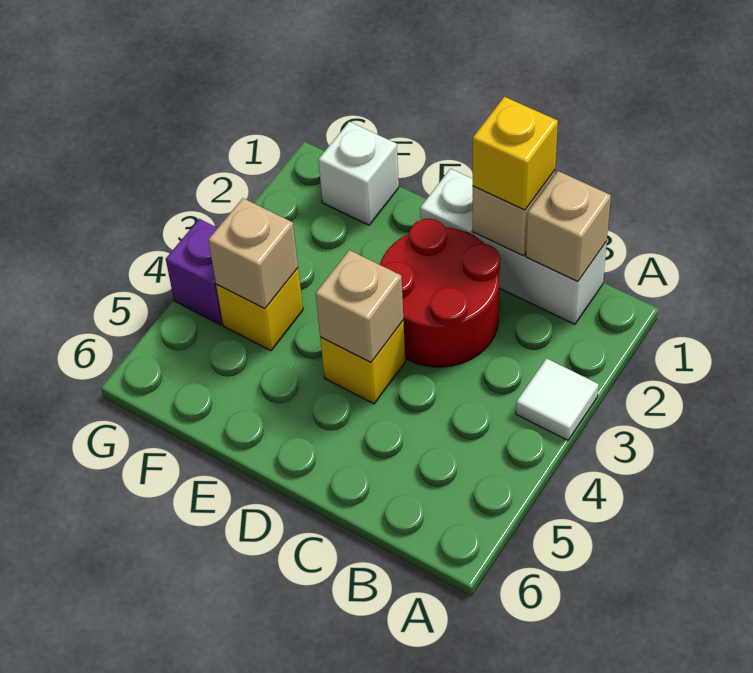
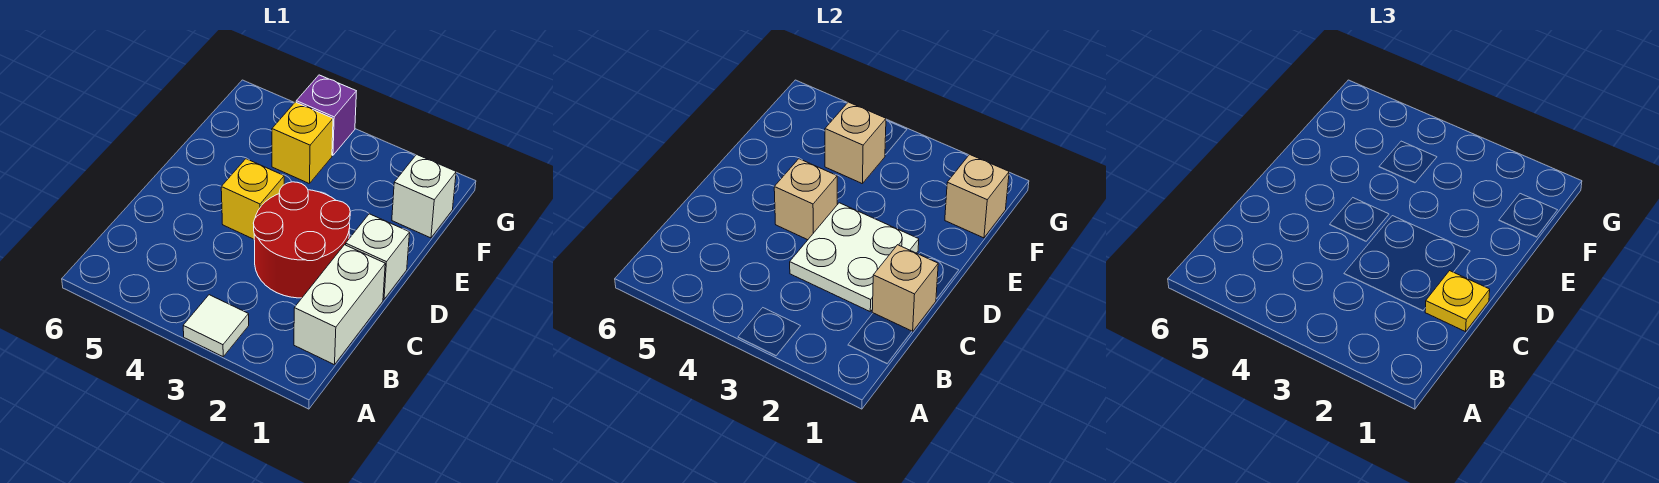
tan brick B1 level 2 -> tan brick F1 level 2
yellow brick C1 level 3 -> yellow plate C1 level 3
none -> white plate C2:D3 level 2

